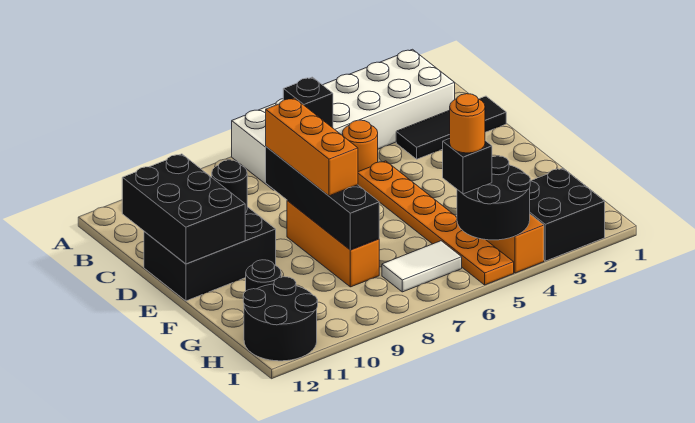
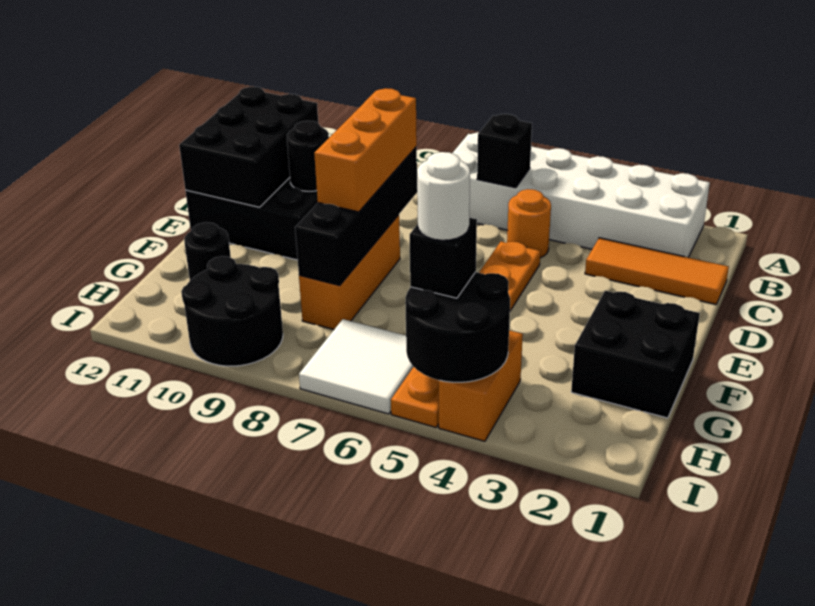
black tile C1:C3 level 1 -> orange tile C1:C3 level 1
black brick H2:I3 level 1 -> black brick F1:G2 level 1
orange round brick H5 level 4 -> white round brick H5 level 4
white tile H6:H7 level 1 -> white tile H6:I7 level 1
black round brick H11:I12 level 1 -> black round brick H9:I10 level 1

